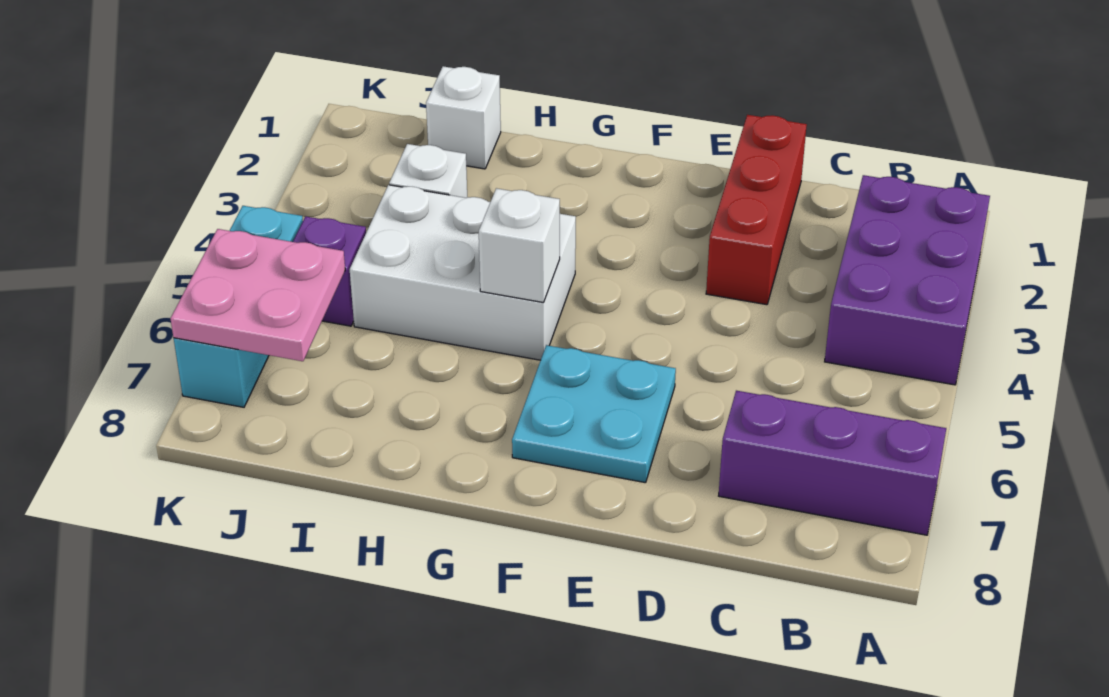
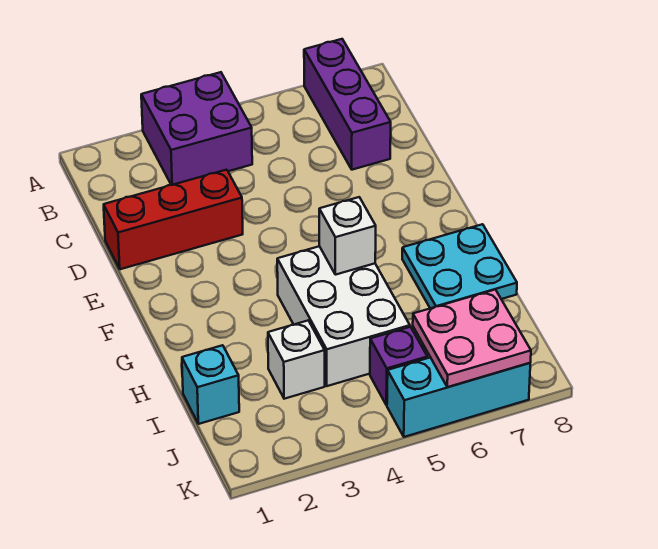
purple brick A2:B4 level 1 -> purple brick A3:B4 level 1
cyan plate E6:F7 level 1 -> cyan plate G7:H8 level 1
white brick I1 level 1 -> cyan brick I1 level 1

